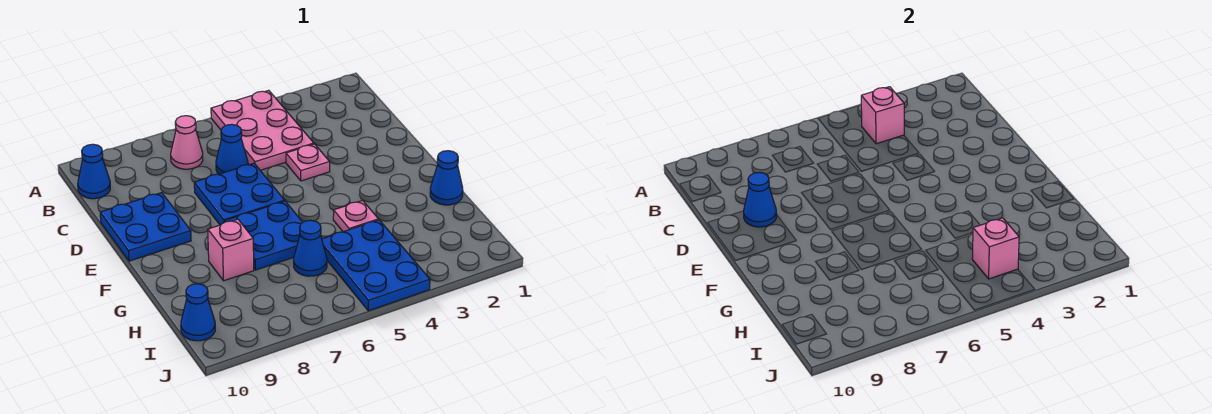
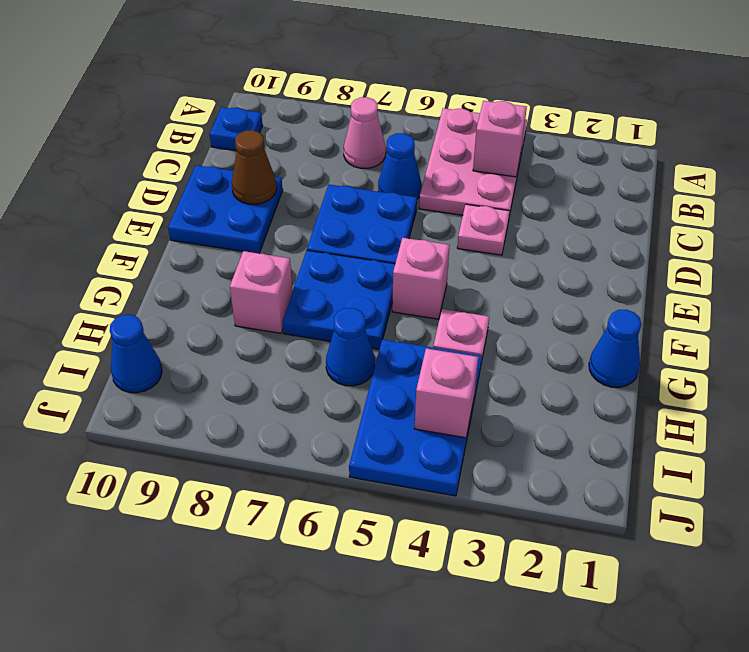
blue cone B10 level 1 -> blue plate B10 level 1
blue cone D9 level 2 -> brown cone D9 level 2
none -> pink brick F5 level 1

